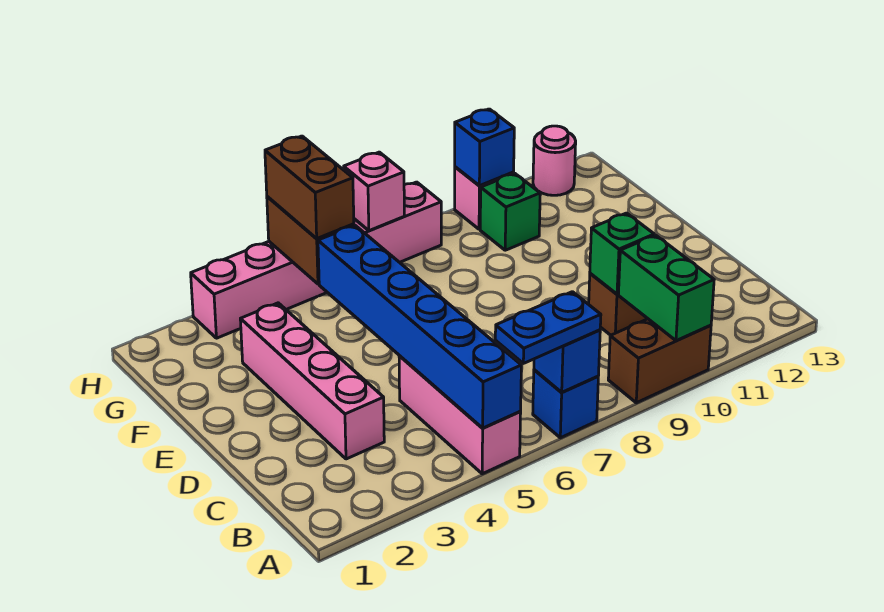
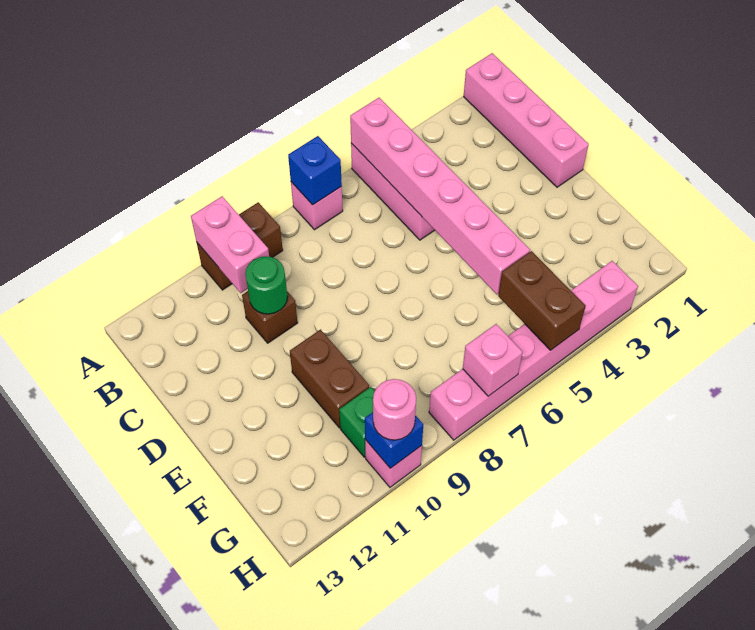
blue brick A5:F5 level 2 -> pink brick A5:F5 level 2
blue plate A6:A7 level 3 -> none
blue brick A7 level 1 -> pink brick A7 level 1
green brick A10:B10 level 2 -> pink brick A10:B10 level 2
pink brick C3:F3 level 1 -> pink brick A1:D1 level 1
green brick C10 level 2 -> green round brick C10 level 2
brown brick G5:H5 level 3 -> brown brick E10:F10 level 1
pink round brick H12 level 1 -> pink round brick H10 level 3

